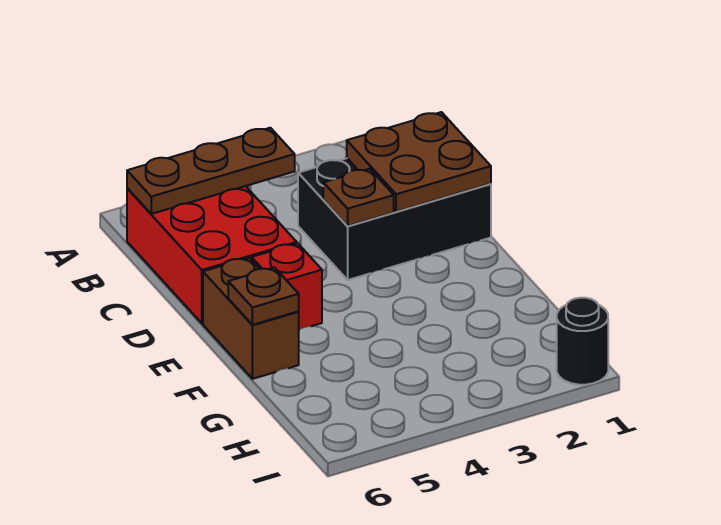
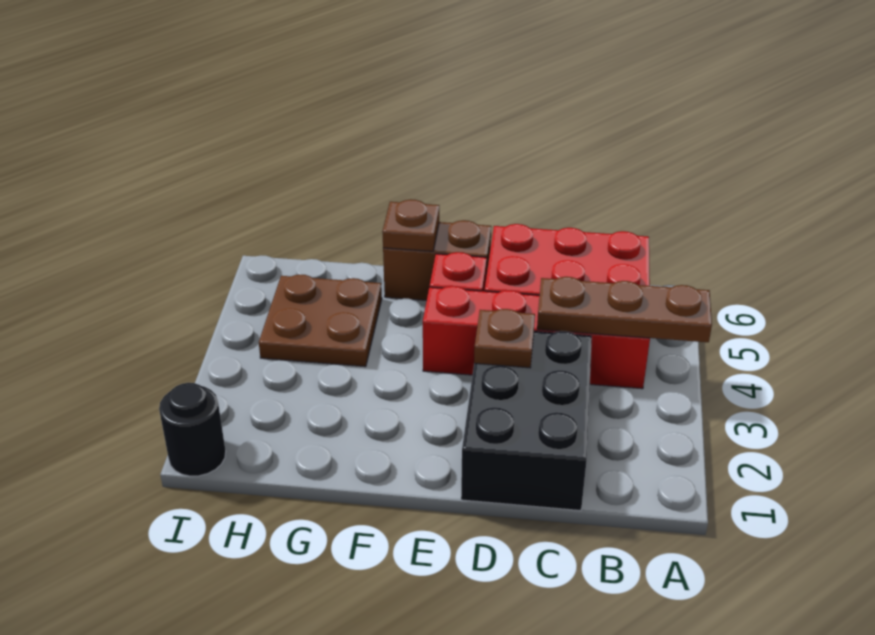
none -> red brick B4:E4 level 1
brown plate B4:B6 level 2 -> brown plate A4:C4 level 2
brown plate C1:D2 level 2 -> brown plate G4:H5 level 1

